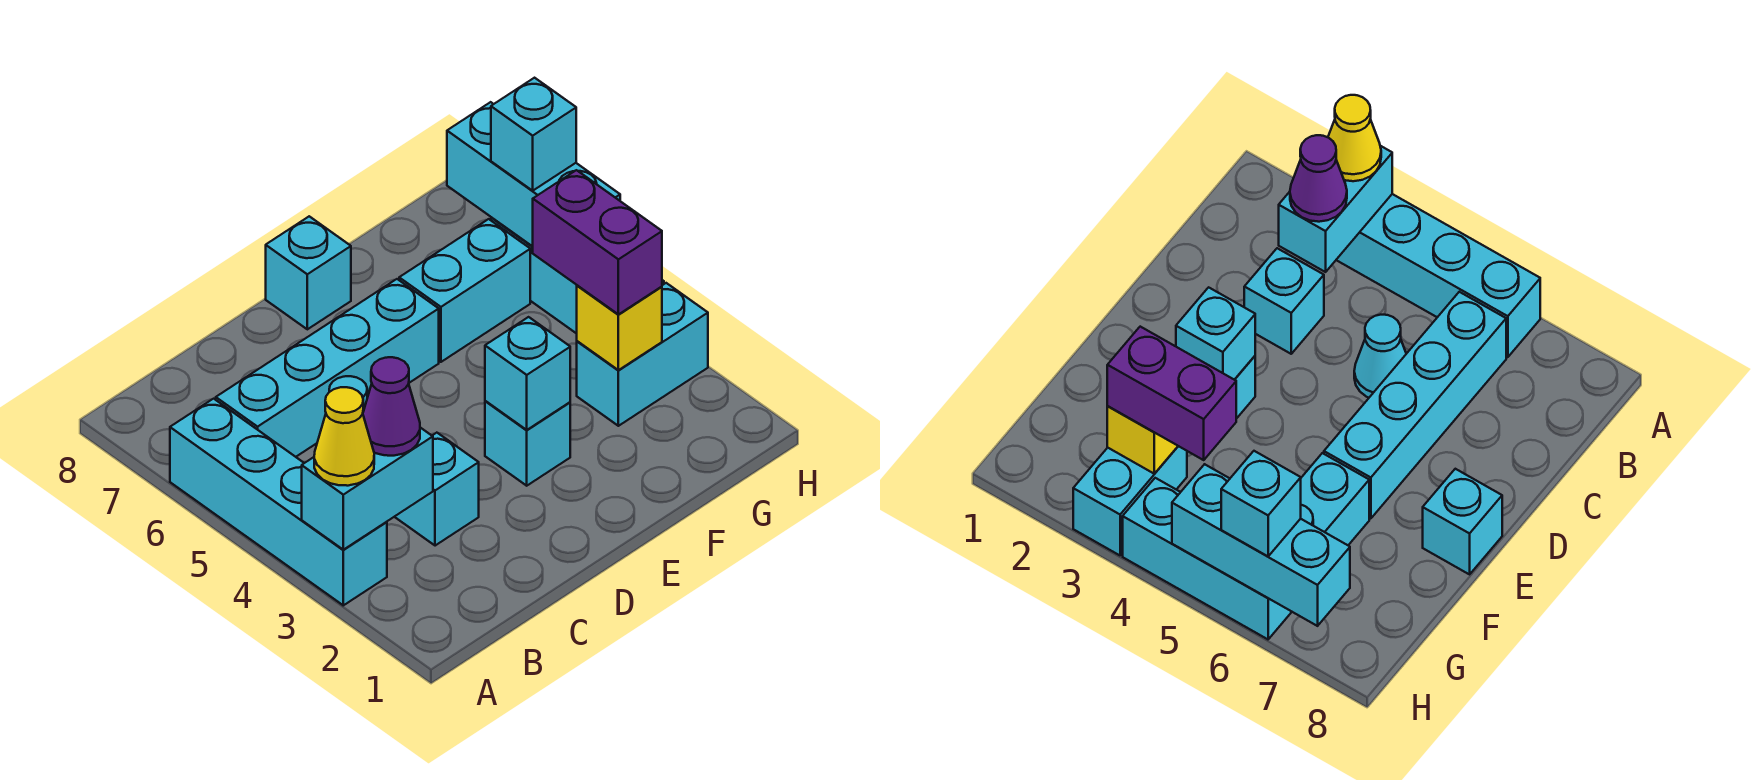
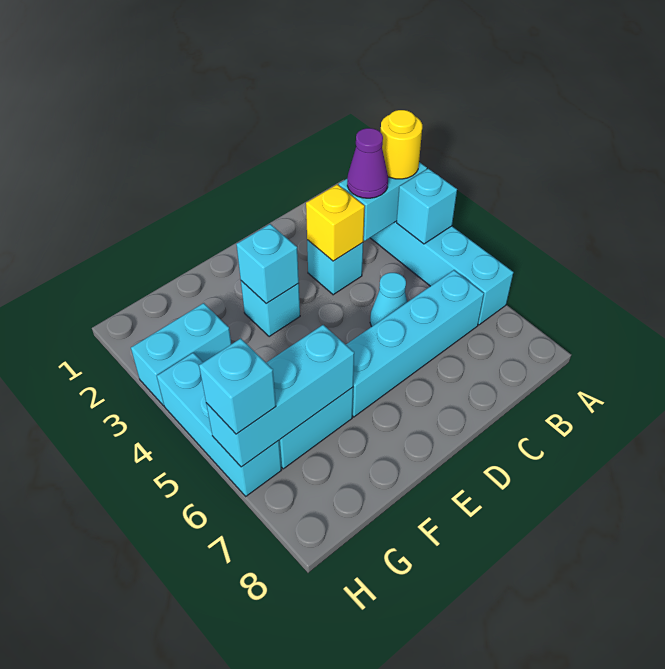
yellow cone A3 level 3 -> yellow round brick A3 level 3
cyan brick E8 level 1 -> cyan brick A4 level 2
yellow brick G3 level 2 -> yellow brick C3 level 2
purple brick G3:G4 level 3 -> none
cyan brick H5:H7 level 2 -> cyan brick F6:H6 level 2

